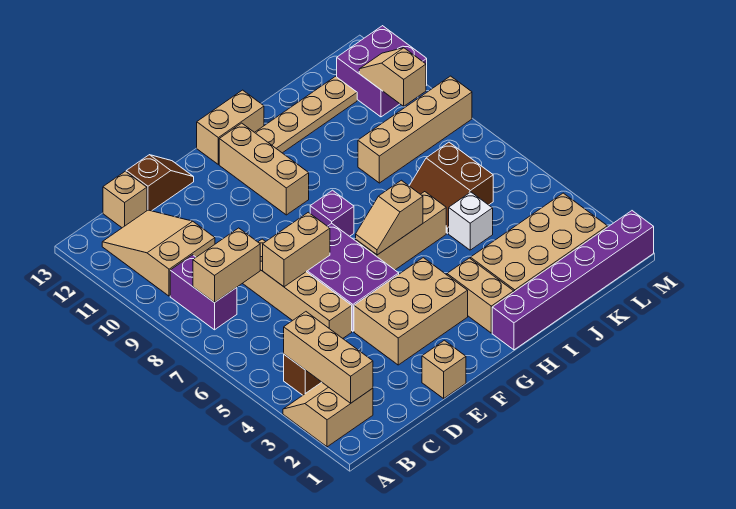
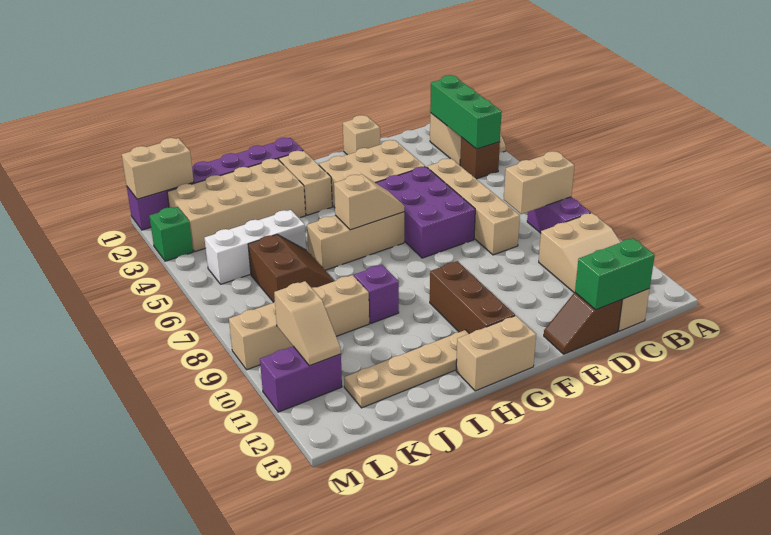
tan brick B2:B4 level 2 -> green brick B2:B4 level 2
none -> green brick C13:D13 level 2
tan brick D7:E7 level 2 -> tan brick L1:M1 level 2
purple brick G8 level 1 -> purple brick I9 level 1
tan brick G10:G12 level 1 -> brown brick G10:G12 level 1
white brick J5 level 1 -> white brick J5:L5 level 1
purple brick L11:M12 level 1 -> purple brick L11:M11 level 1
none -> green brick M3 level 1

